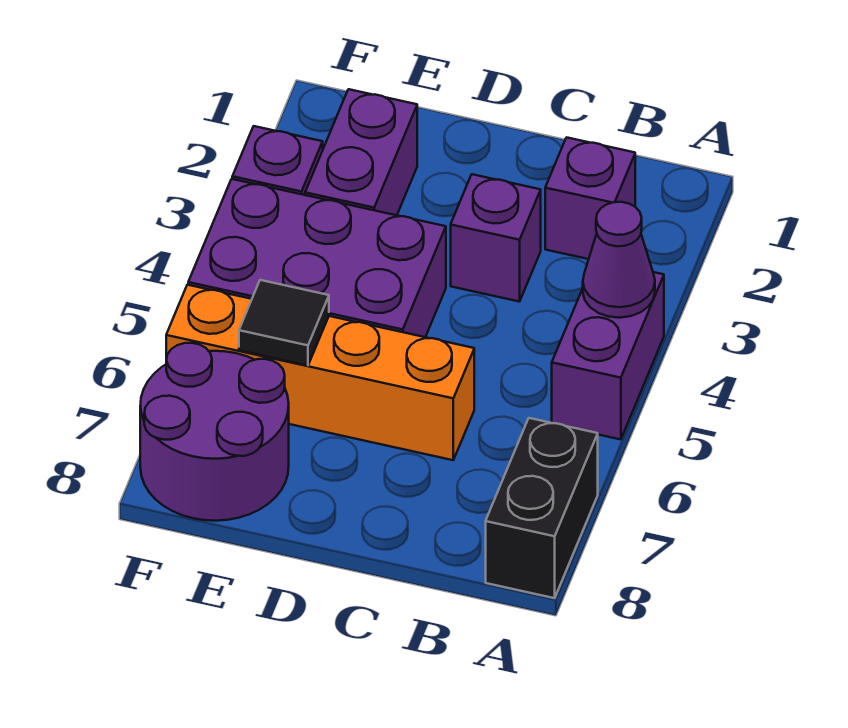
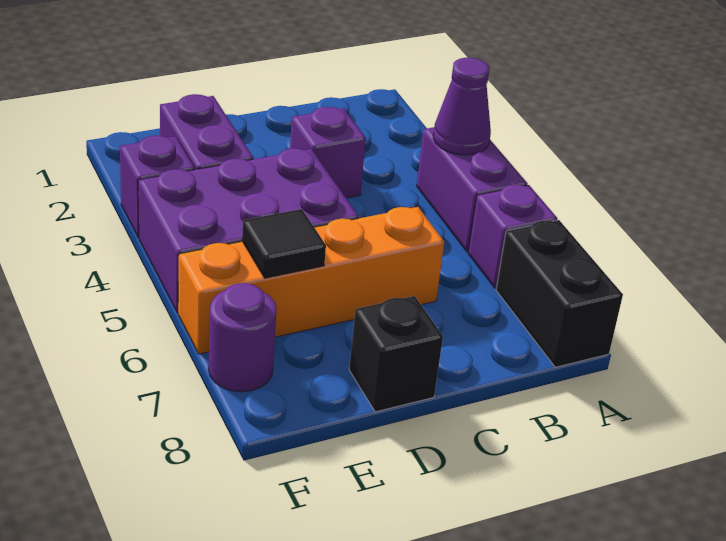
purple brick B2 level 1 -> purple brick A6 level 1
none -> black brick D8 level 1
purple round brick E7:F8 level 1 -> purple round brick F7 level 1

